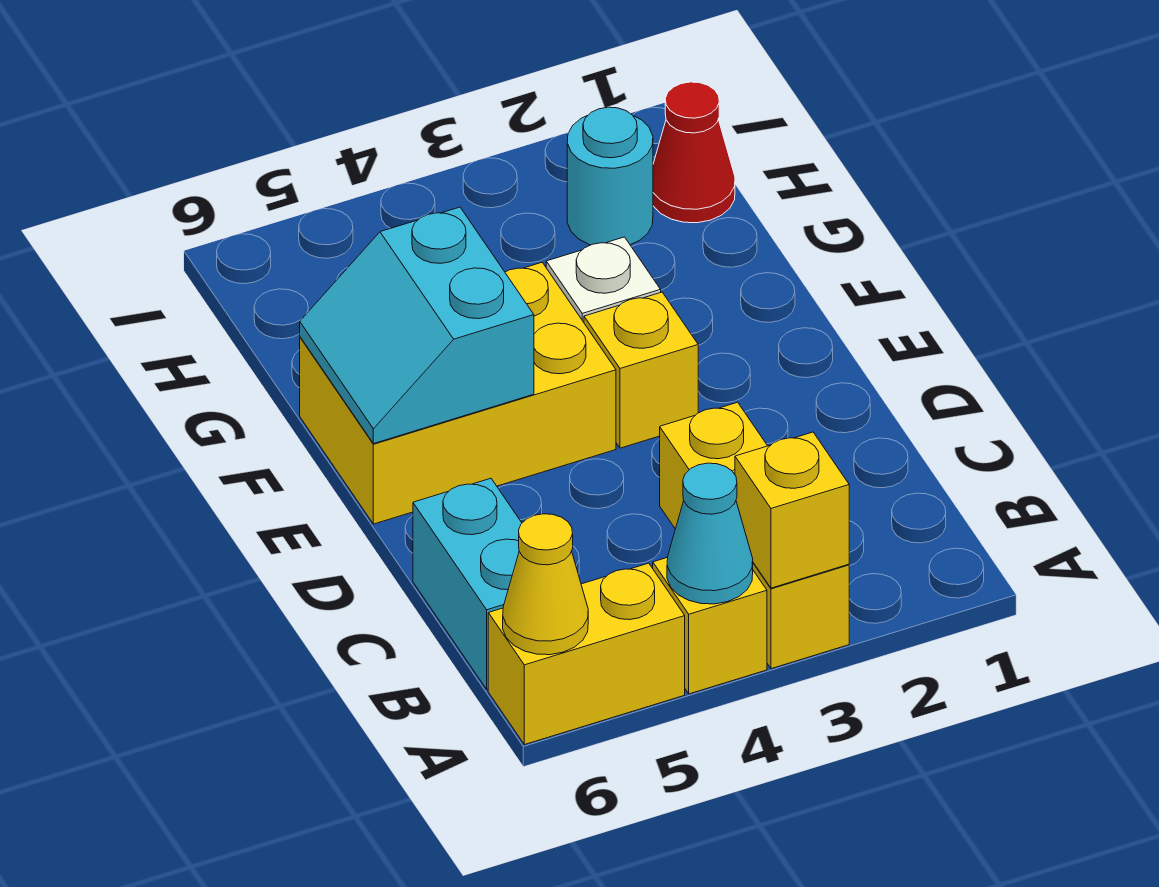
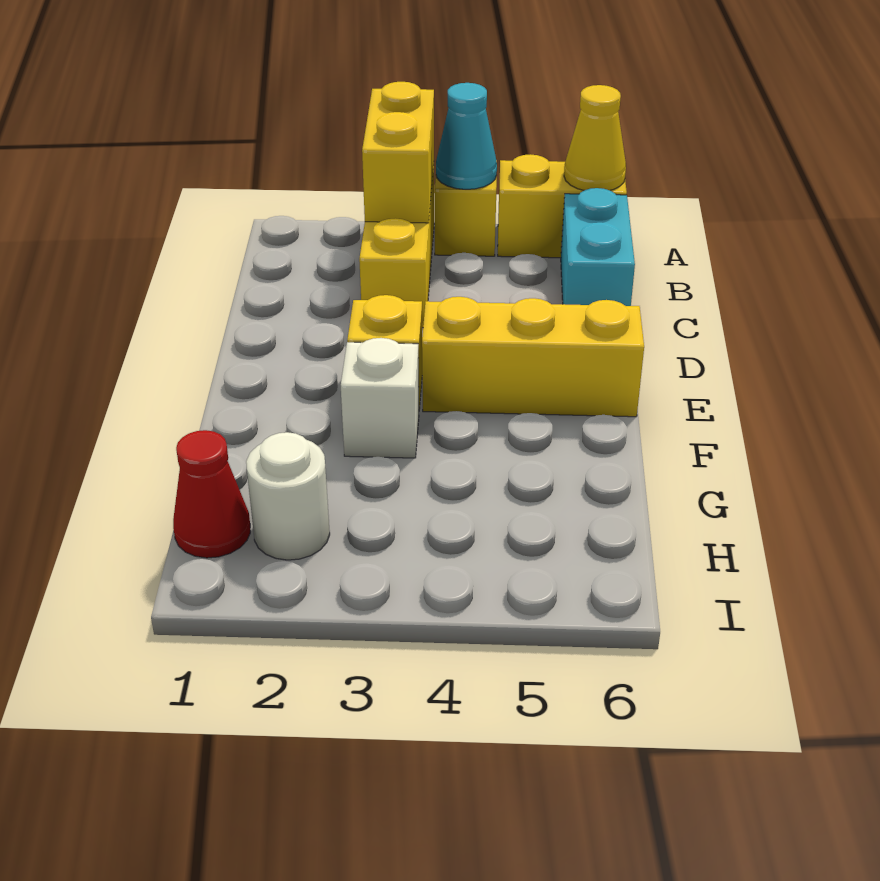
yellow brick A3 level 2 -> yellow brick A3:B3 level 2
yellow brick E4:F6 level 1 -> yellow brick E4:E6 level 1
cyan slope E5:F6 level 2 top 5 -> none
cyan round brick H2 level 1 -> white round brick H2 level 1

